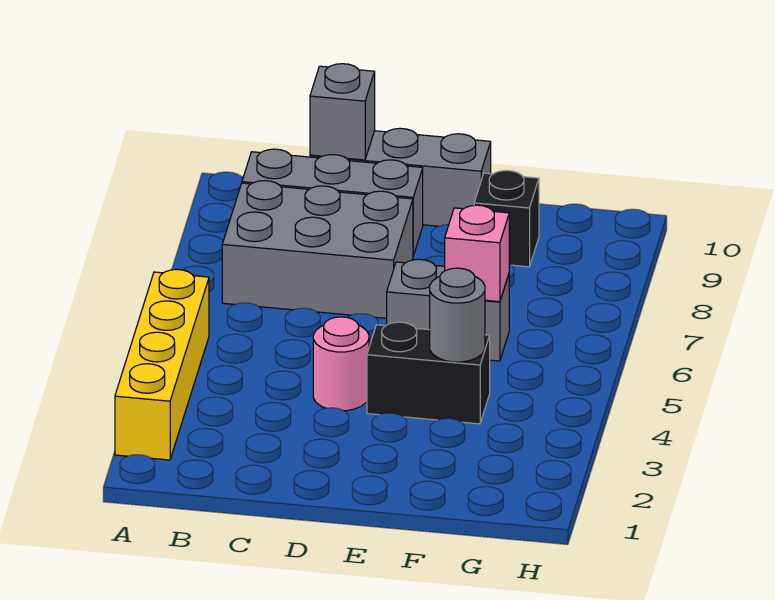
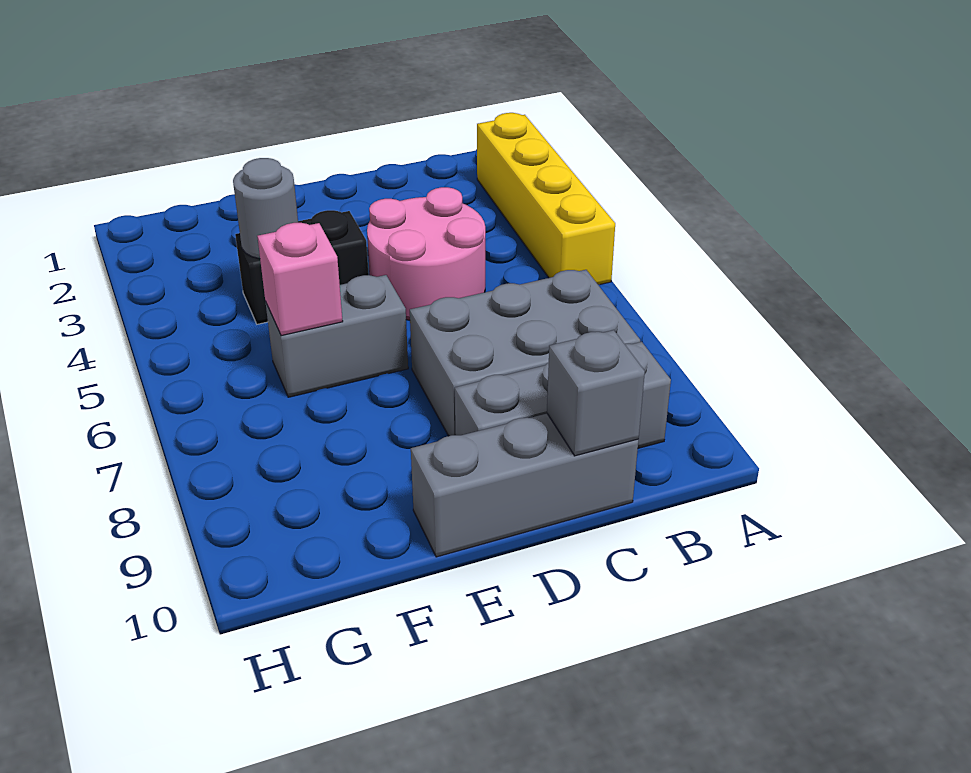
pink round brick D4 level 1 -> pink round brick C4:D5 level 1
black brick F9 level 1 -> none

